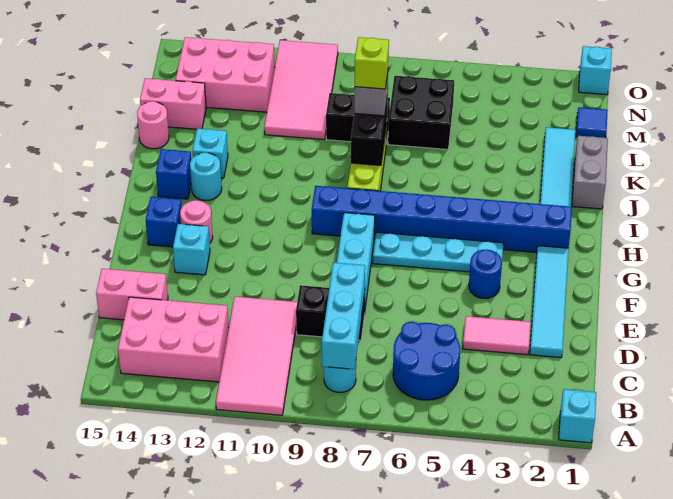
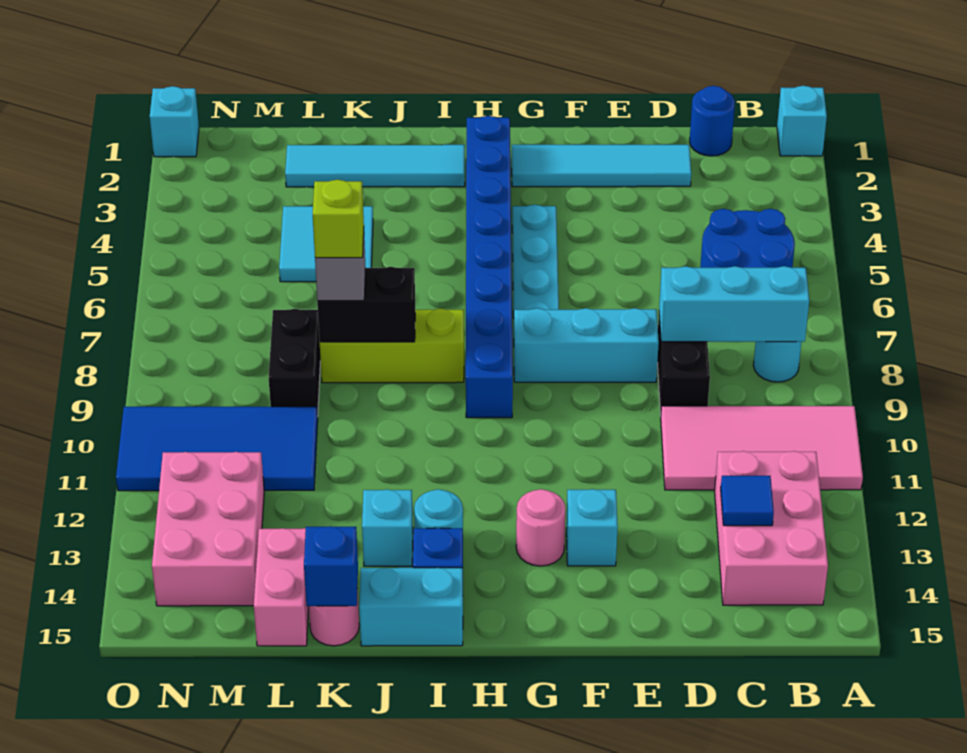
pink tile D3:D4 level 1 -> none
pink brick D14:D15 level 1 -> none
blue round brick F4 level 1 -> blue round brick C1 level 1
blue brick G14 level 1 -> blue brick K15 level 2
none -> cyan brick I15:J15 level 1
grey brick J1:K1 level 1 -> none
none -> cyan tile K4:L5 level 1
black brick L6:M7 level 1 -> none
pink tile L10:O11 level 1 -> blue tile L10:O11 level 1
blue tile M1 level 1 -> blue tile C13 level 2

